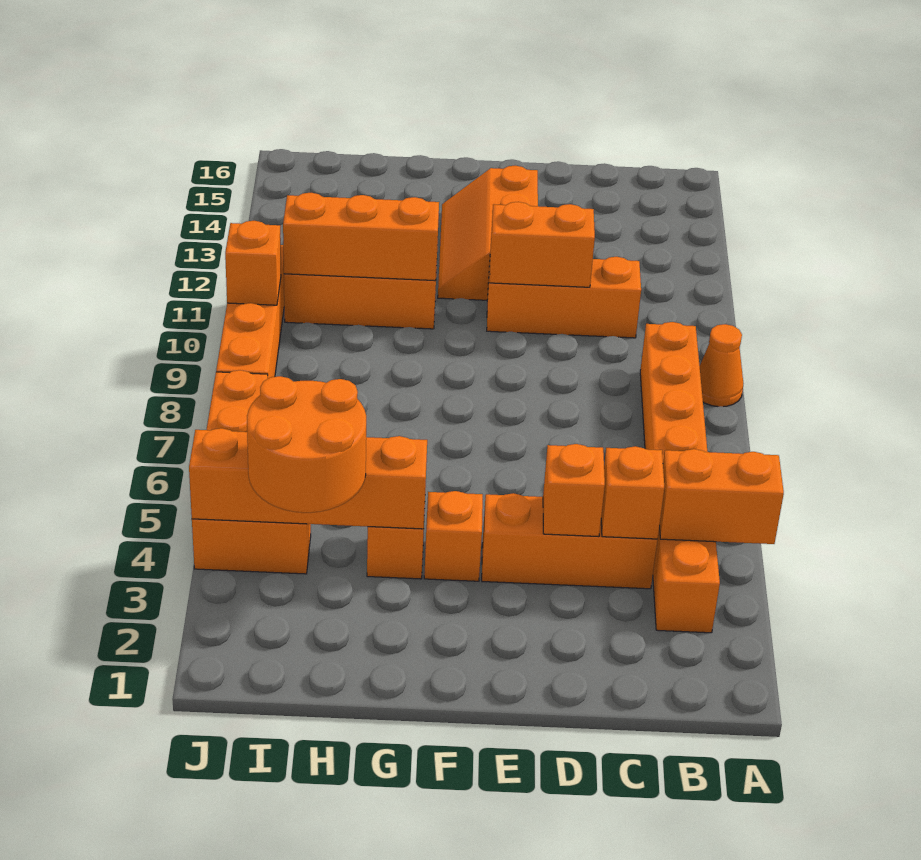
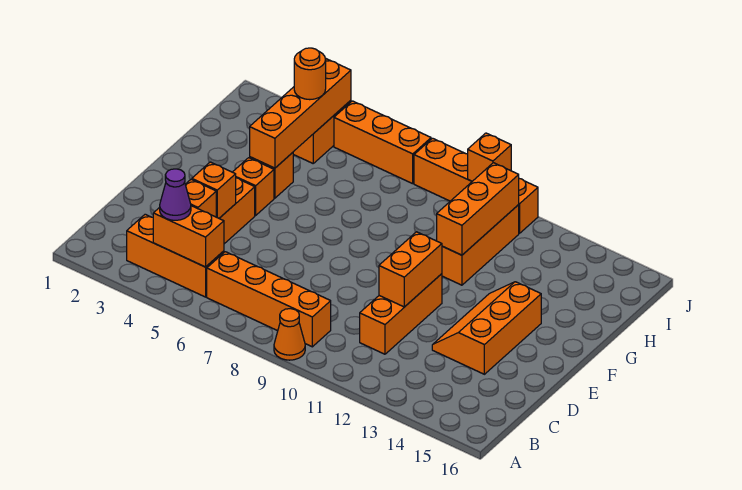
orange brick A4:B4 level 2 -> orange brick B4:B5 level 2
none -> purple cone B4 level 3
orange slope E12:F14 level 1 top E -> orange slope D13:F14 level 1 top 14
orange round brick H3:I4 level 3 -> orange round brick I4 level 3

